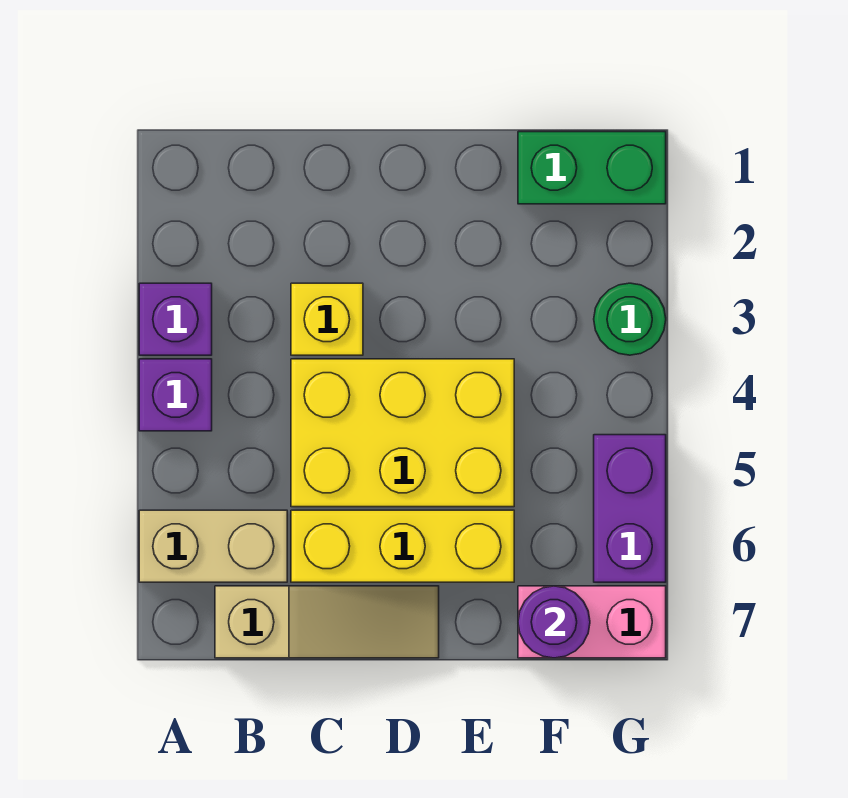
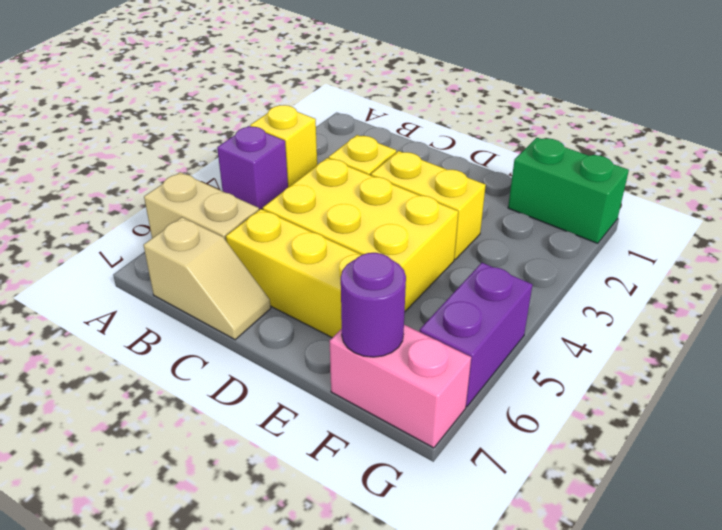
purple brick A3 level 1 -> yellow brick A3 level 1
tan slope B7:D7 level 1 top B -> tan slope B7:C7 level 1 top B
none -> yellow brick D3:E3 level 1
green round brick G3 level 1 -> none

